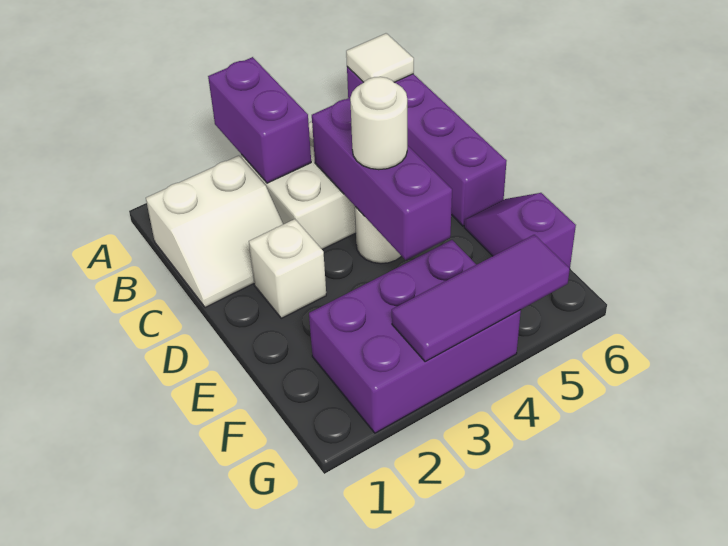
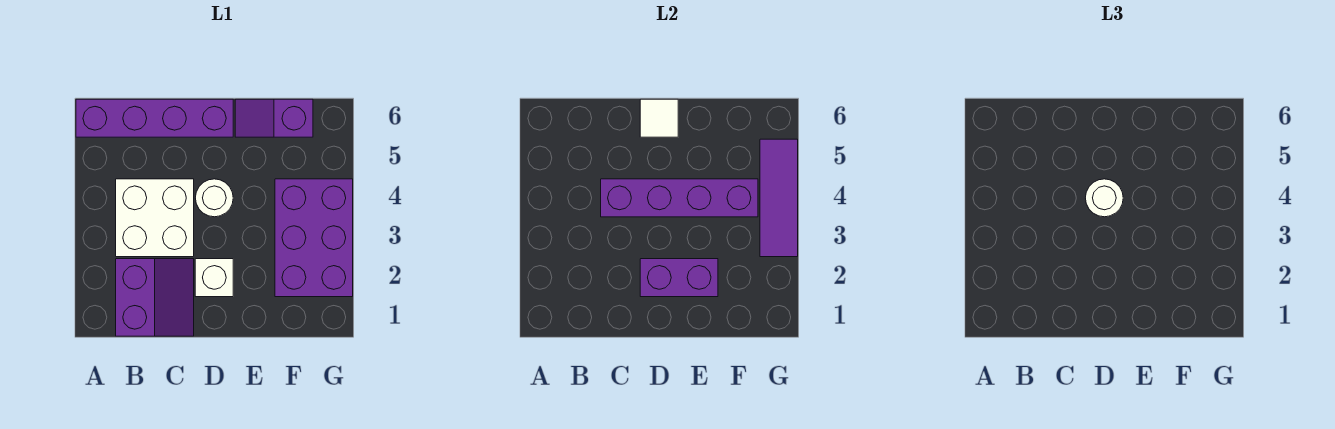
purple brick A3:B3 level 2 -> purple brick D2:E2 level 2
white tile A6 level 2 -> white tile D6 level 2
white slope B1:C2 level 1 top B -> purple slope B1:C2 level 1 top B
purple brick C4:E4 level 2 -> purple brick C4:F4 level 2

